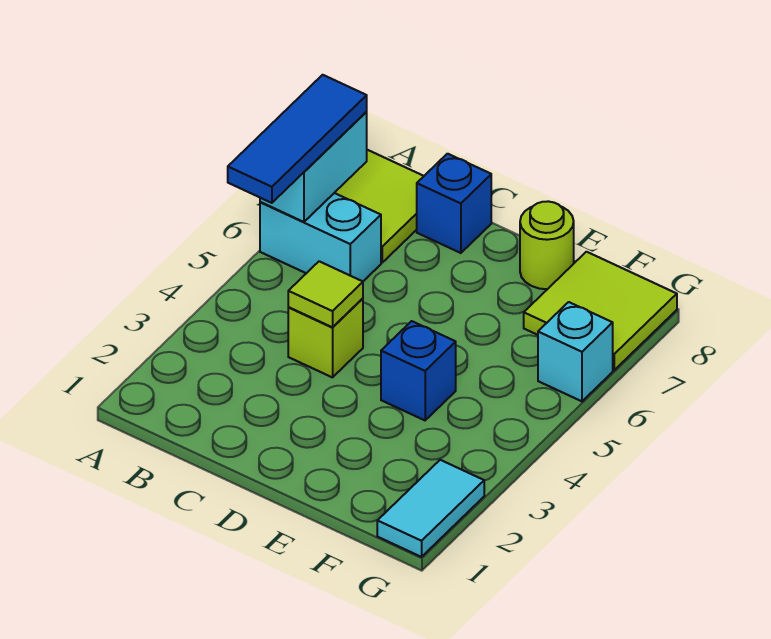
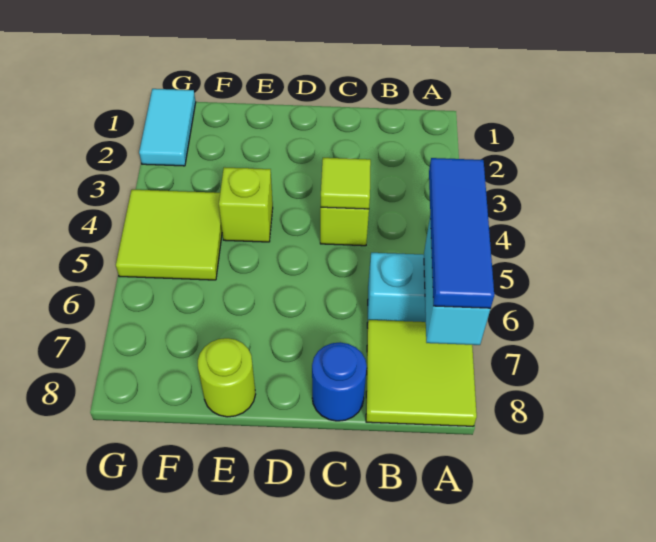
blue brick C8 level 1 -> blue round brick C8 level 1
blue brick E4 level 1 -> lime brick E4 level 1
lime tile F7:G8 level 1 -> lime tile F4:G5 level 1
cyan brick G6 level 1 -> none

